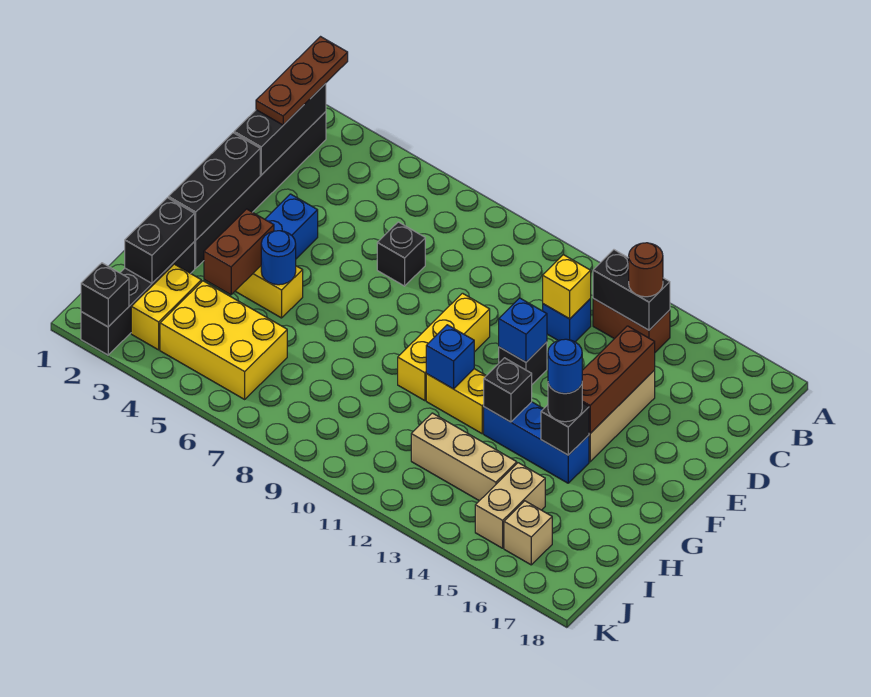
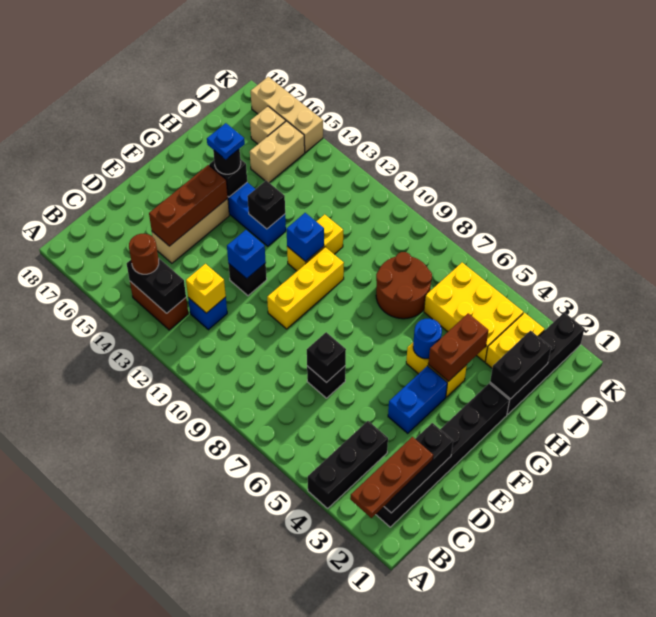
black brick E2:G2 level 2 -> black brick A4:C4 level 1
yellow brick G11:G12 level 1 -> yellow brick G11:H11 level 1
blue round brick G15 level 4 -> blue plate G15 level 4
none -> brown round brick H7:I8 level 1
tan brick I12:I14 level 1 -> tan brick K15:K17 level 1
black brick K2 level 2 -> black brick D7 level 2

